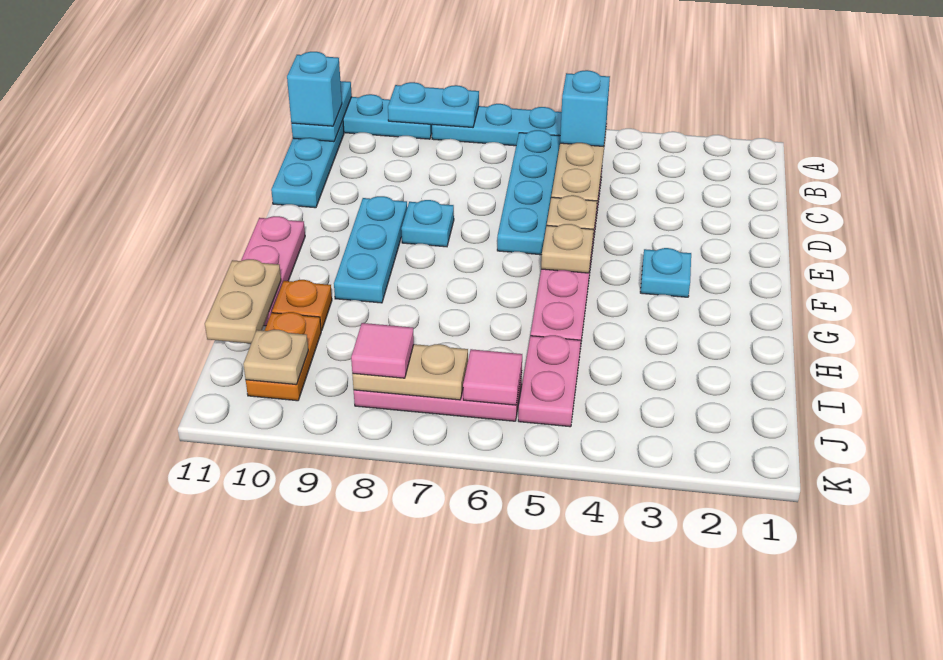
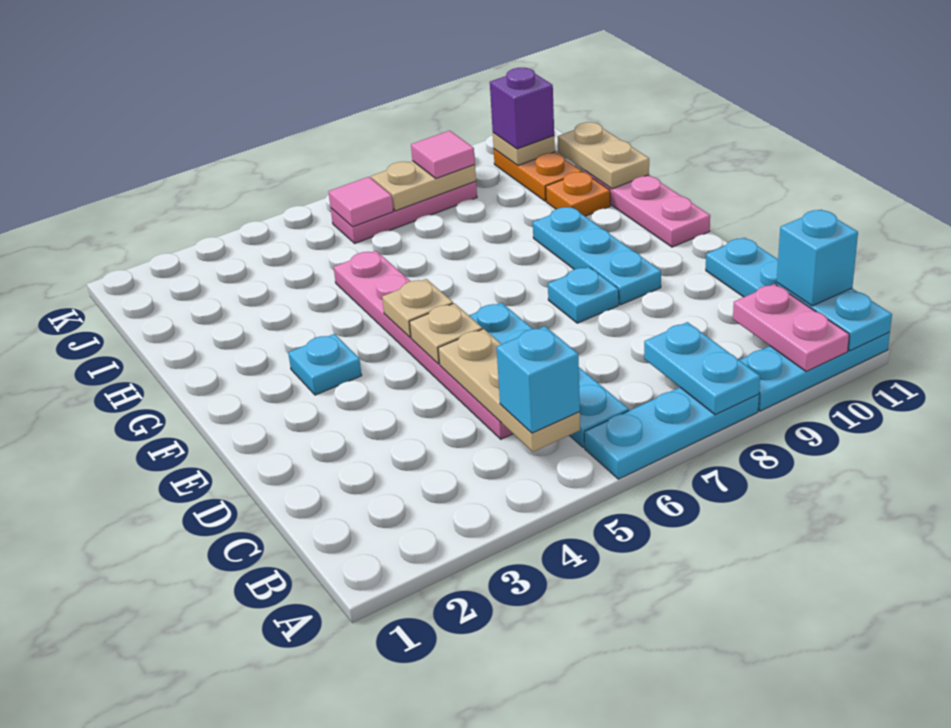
cyan plate A8:A9 level 2 -> cyan plate A8:B8 level 2
pink plate I5:J5 level 1 -> pink plate A10:B10 level 2
none -> purple brick J10 level 3

